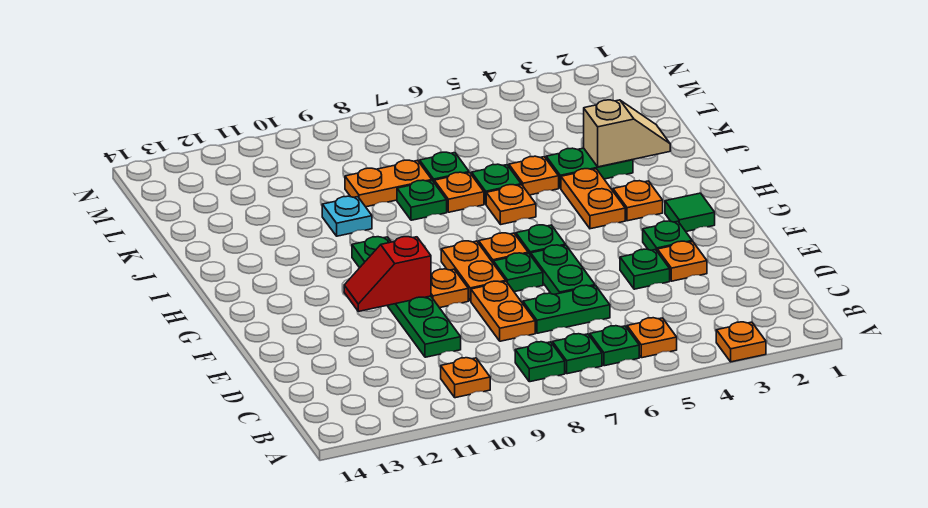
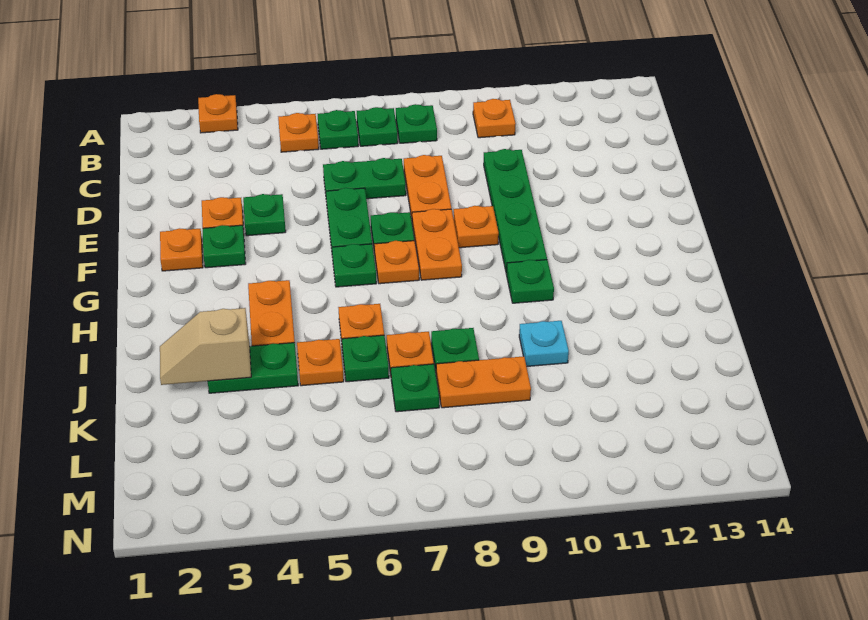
red slope F10:F11 level 2 top 10 -> none
green tile G2 level 1 -> none
orange plate H3 level 1 -> orange plate F2 level 1

